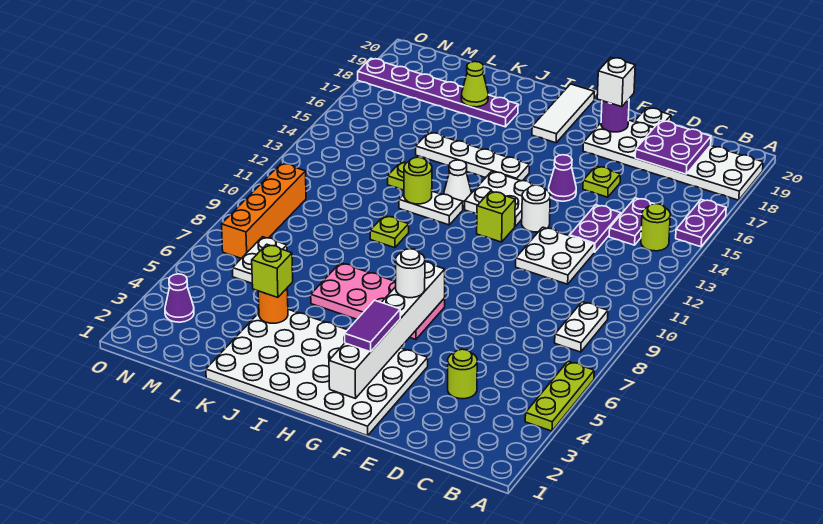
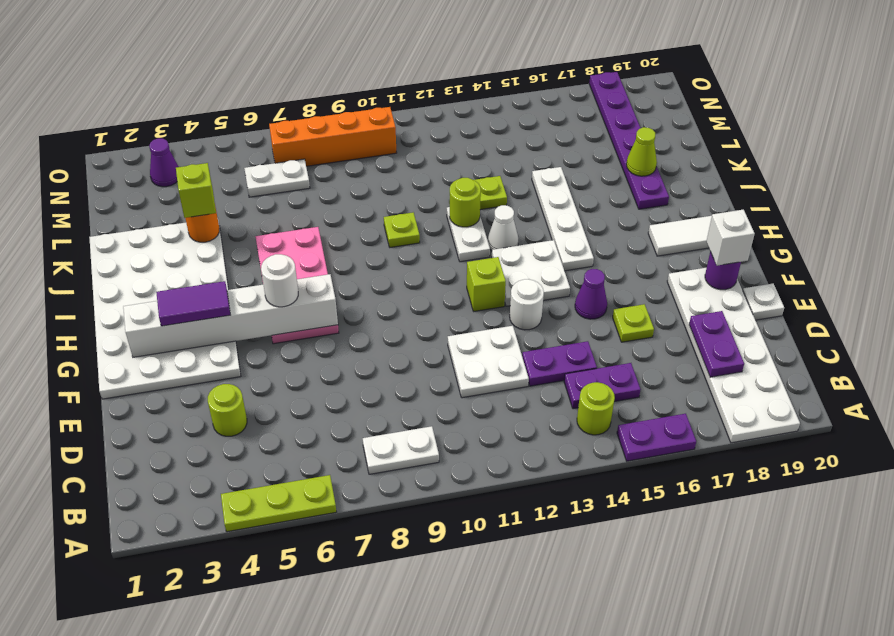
purple plate C18:D19 level 2 -> purple plate C18:D18 level 2

